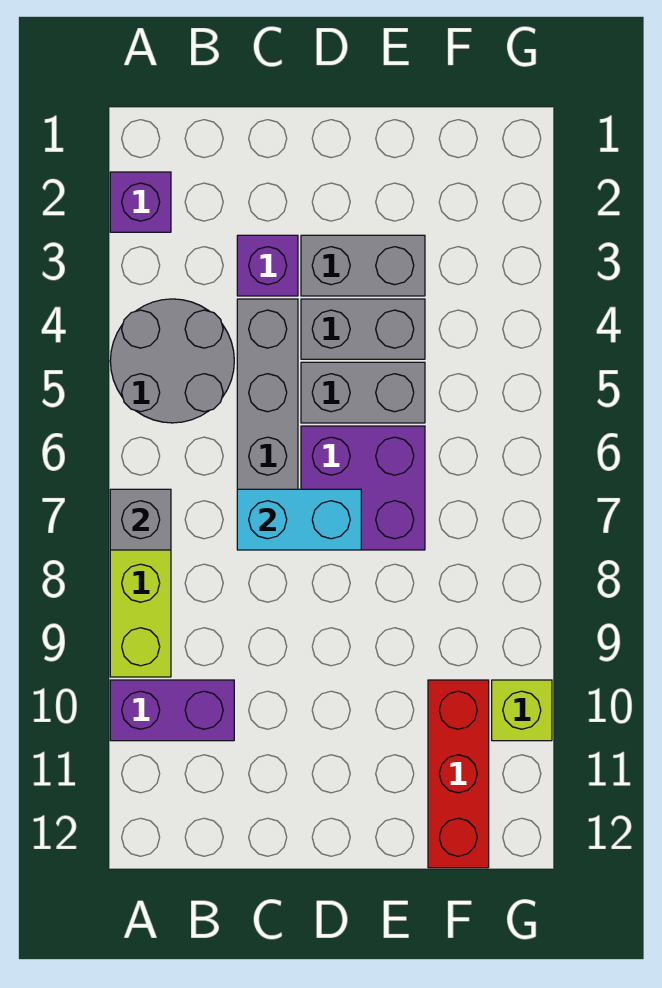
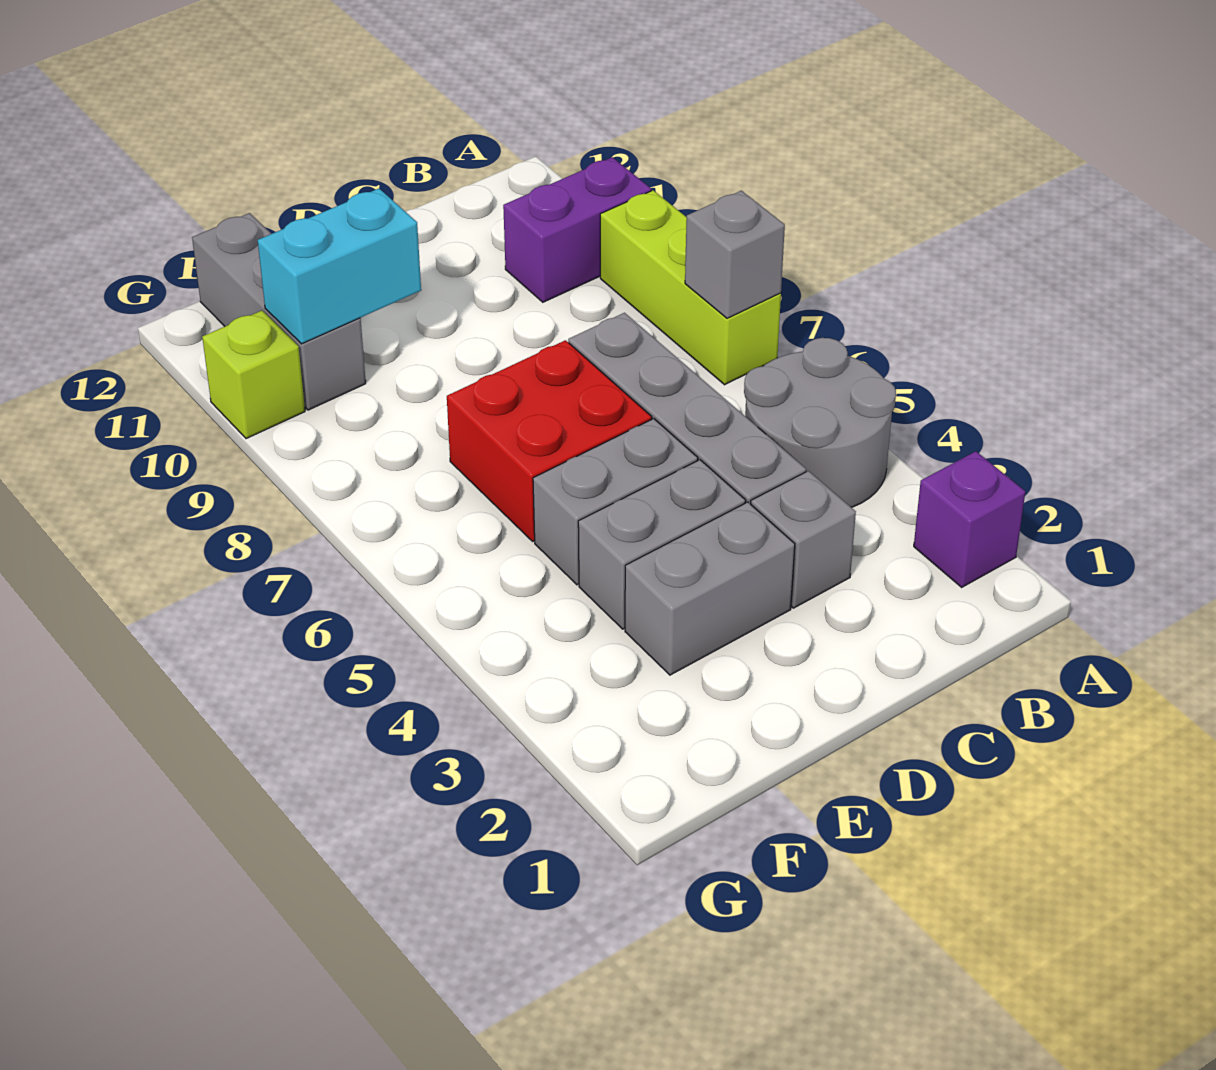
purple brick C3 level 1 -> grey brick C3 level 1
cyan brick C7:D7 level 2 -> cyan brick E10:F10 level 2
purple brick D6:E7 level 1 -> red brick D6:E7 level 1
red brick F10:F12 level 1 -> grey brick F10:F12 level 1

